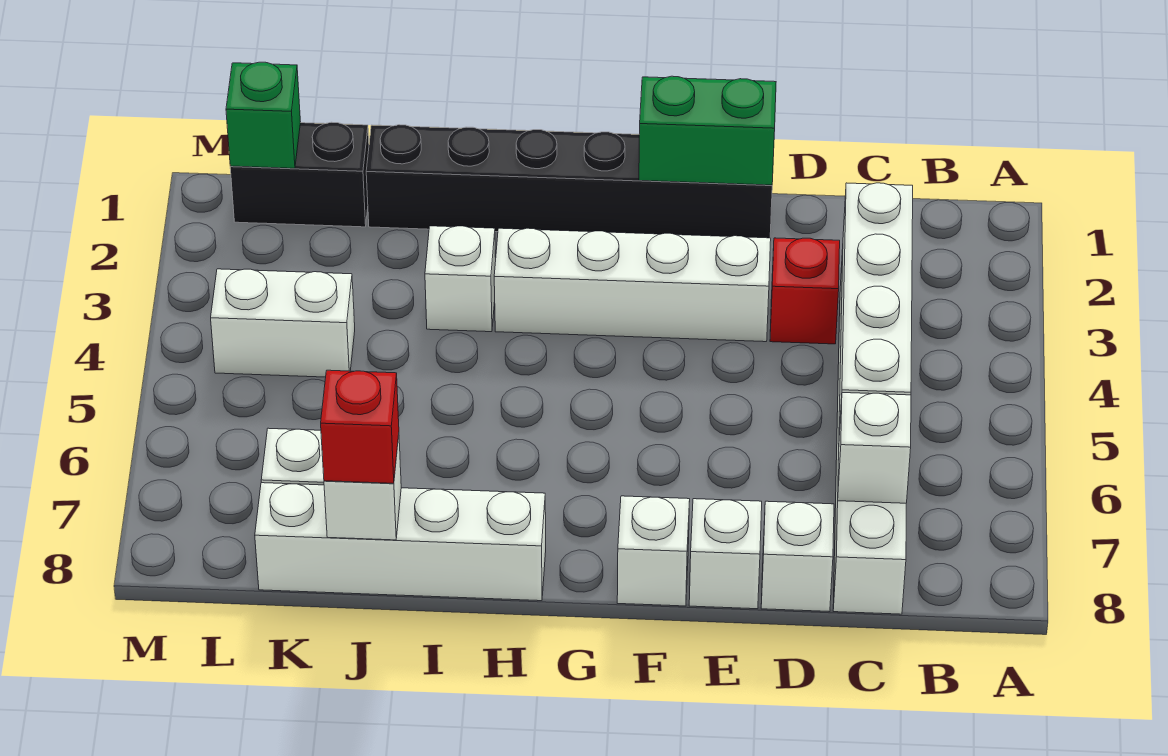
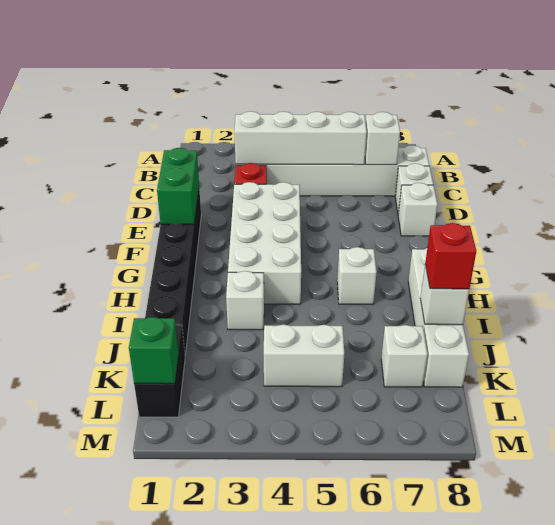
white brick E3:H3 level 1 -> white brick E3:H4 level 1
white brick F8 level 1 -> white brick H6 level 1
white brick K4:L4 level 1 -> white brick K4:K5 level 1

